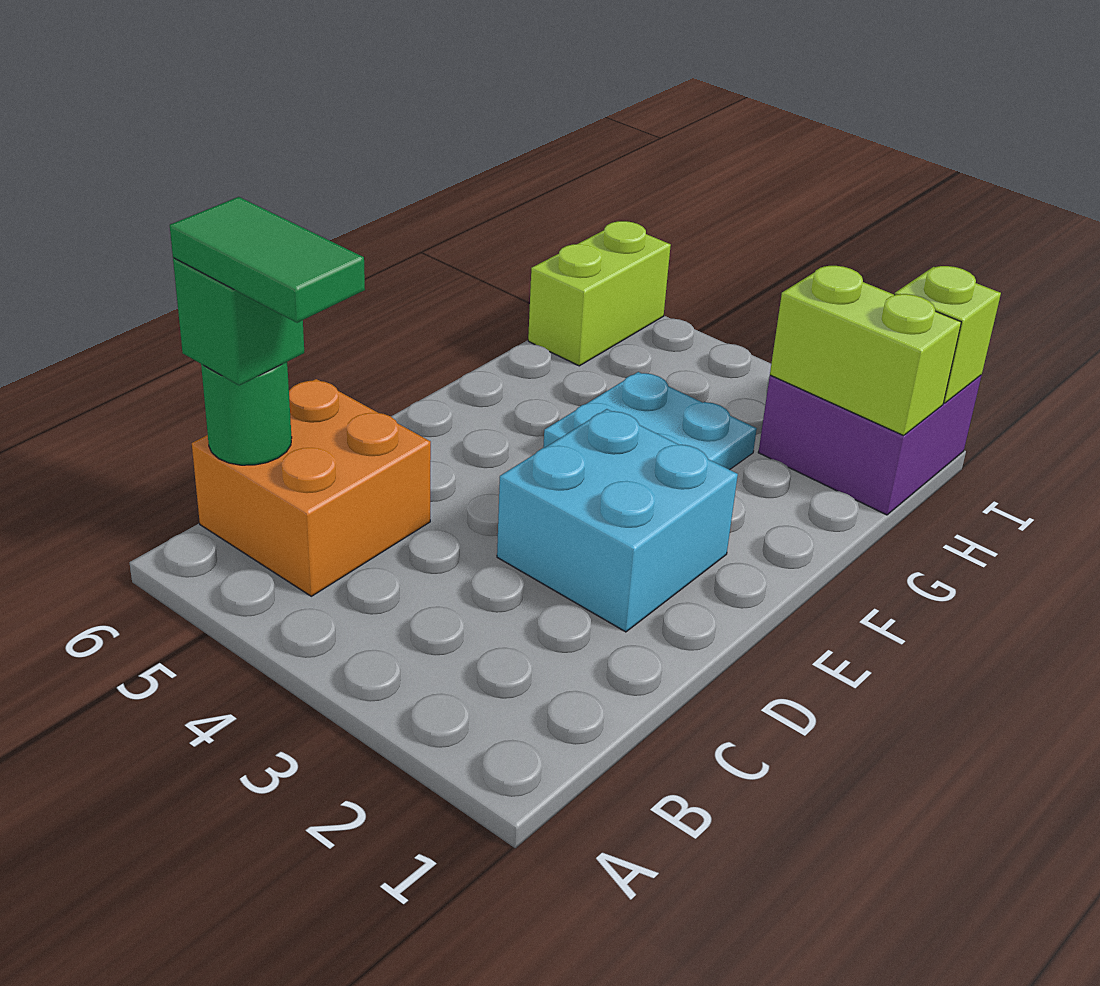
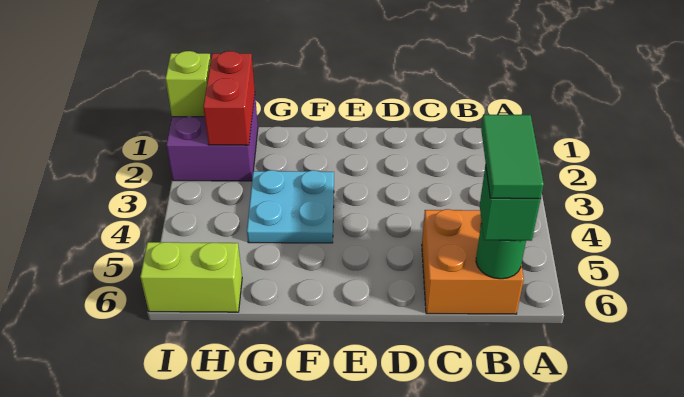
cyan brick D2:E3 level 1 -> none
lime brick H1:H2 level 2 -> red brick H1:H2 level 2

